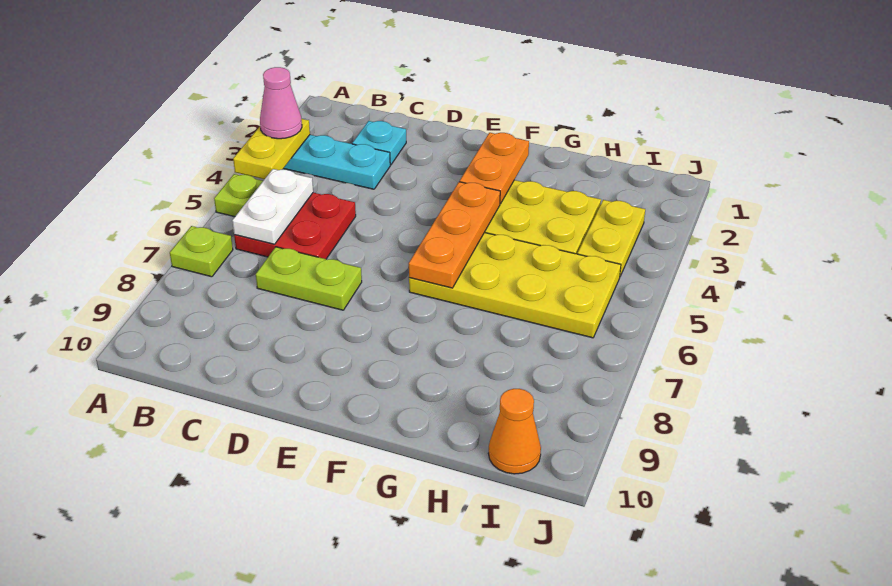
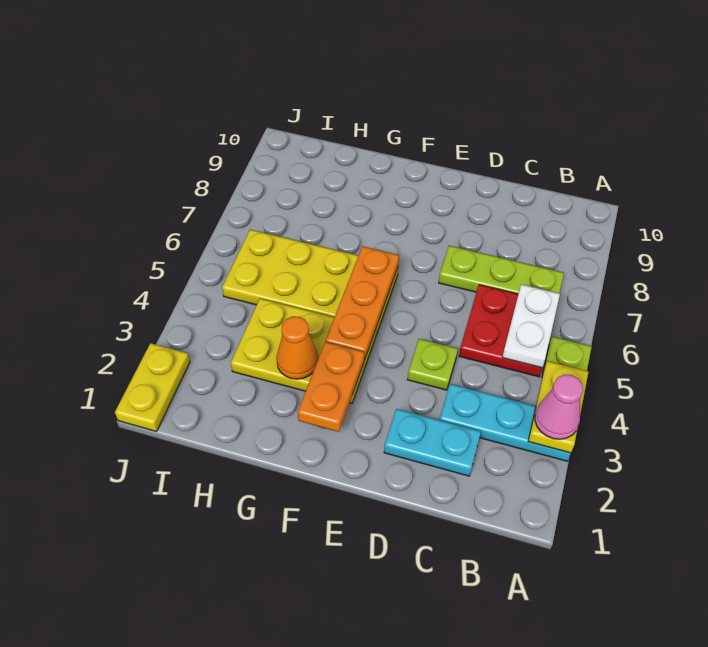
lime plate A7 level 1 -> lime plate D4 level 1
cyan plate C2 level 1 -> cyan plate C2:D2 level 1
lime plate C7:D7 level 1 -> lime plate B7:D7 level 1
yellow plate I3:I4 level 1 -> yellow plate J1:J2 level 1
orange cone I10 level 1 -> orange cone G3 level 2

